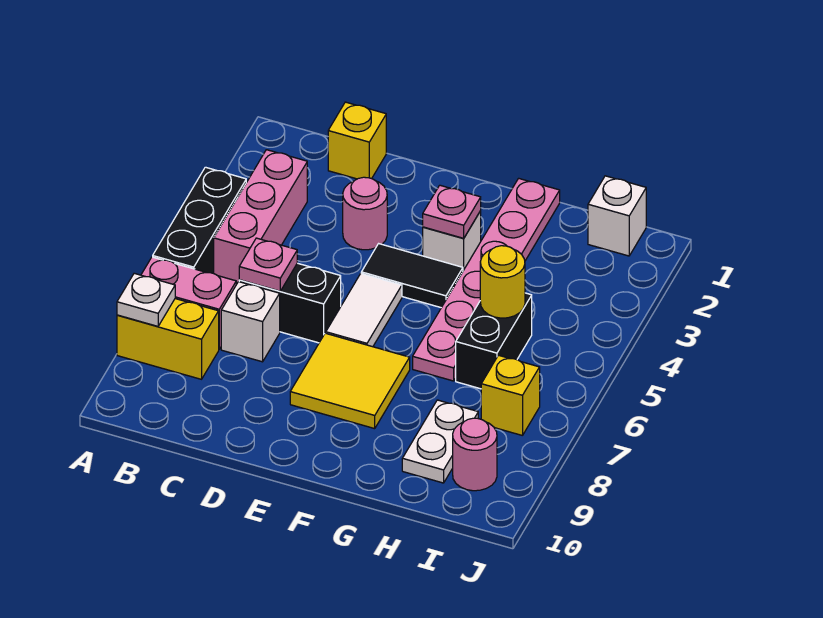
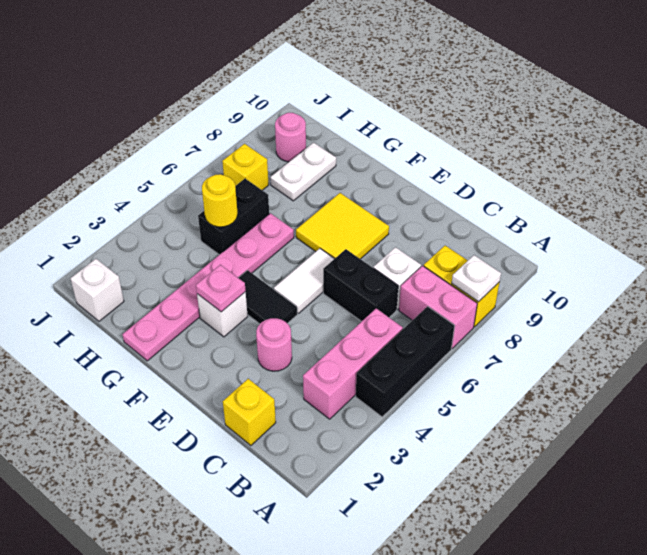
pink plate C6 level 2 -> none

